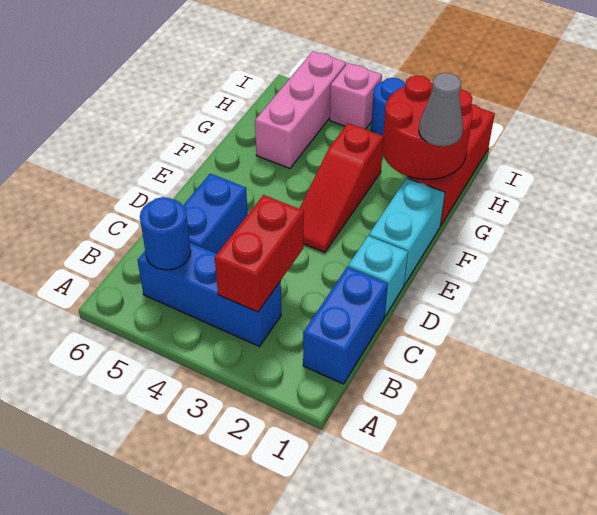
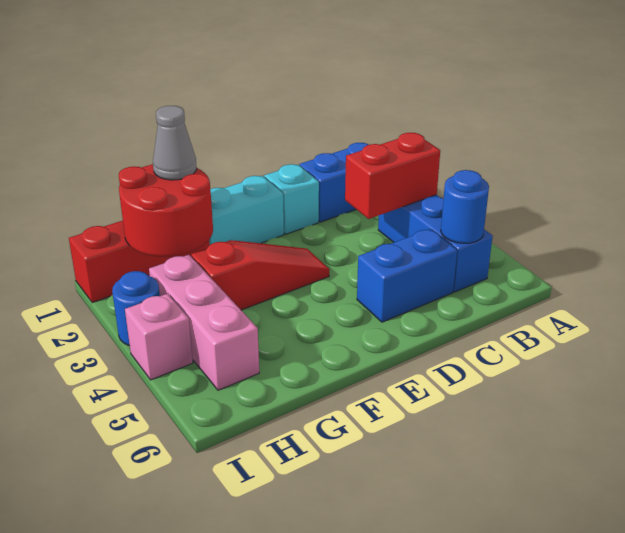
pink brick G5:I5 level 1 -> pink brick H3:H5 level 1

